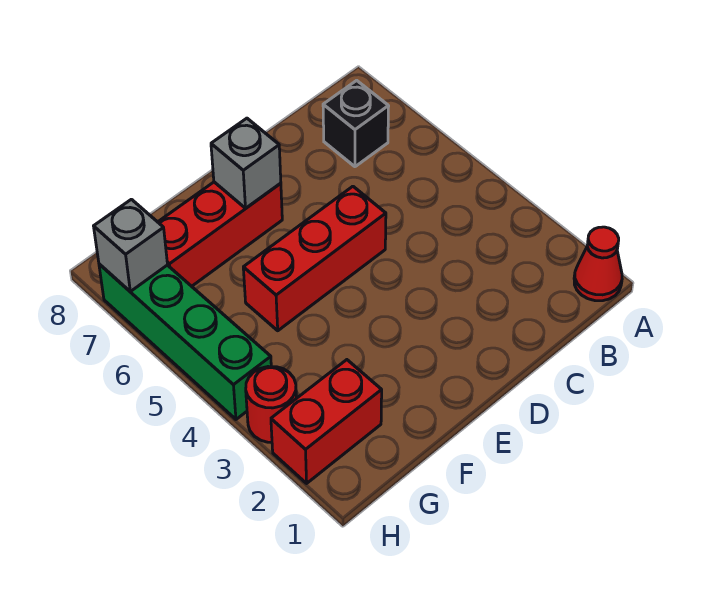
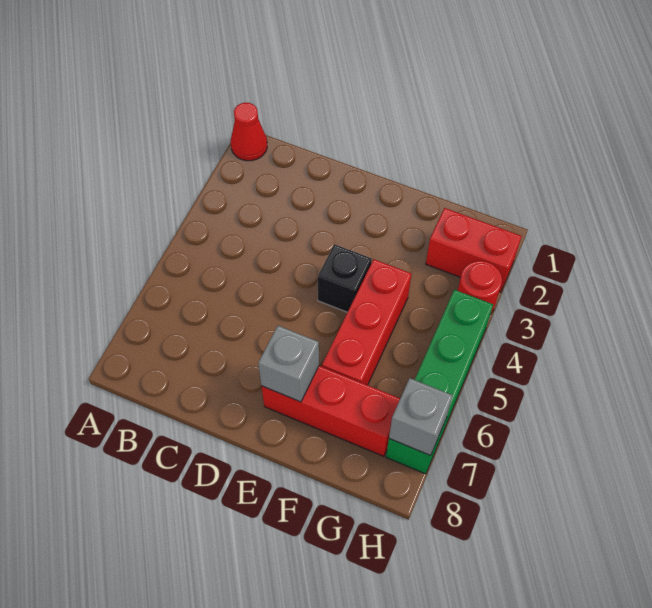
black brick B7 level 1 -> black brick E4 level 1
red brick D5:F5 level 1 -> red brick F4:F6 level 1

